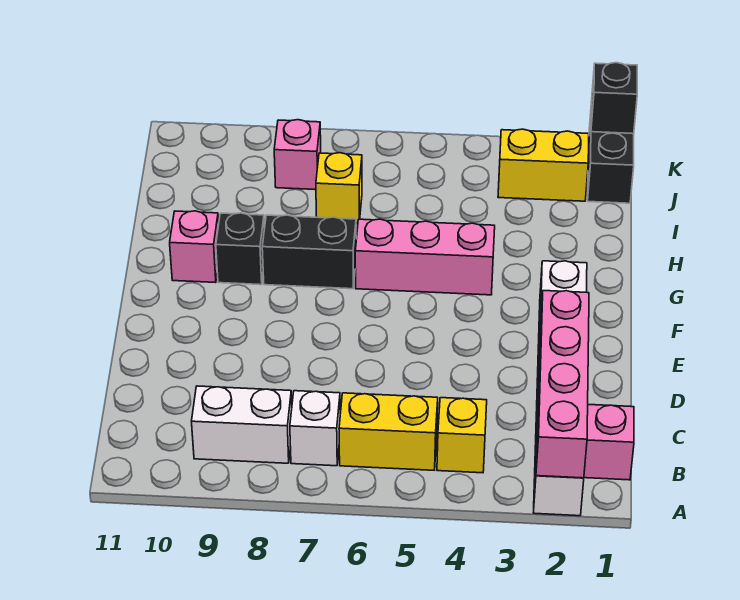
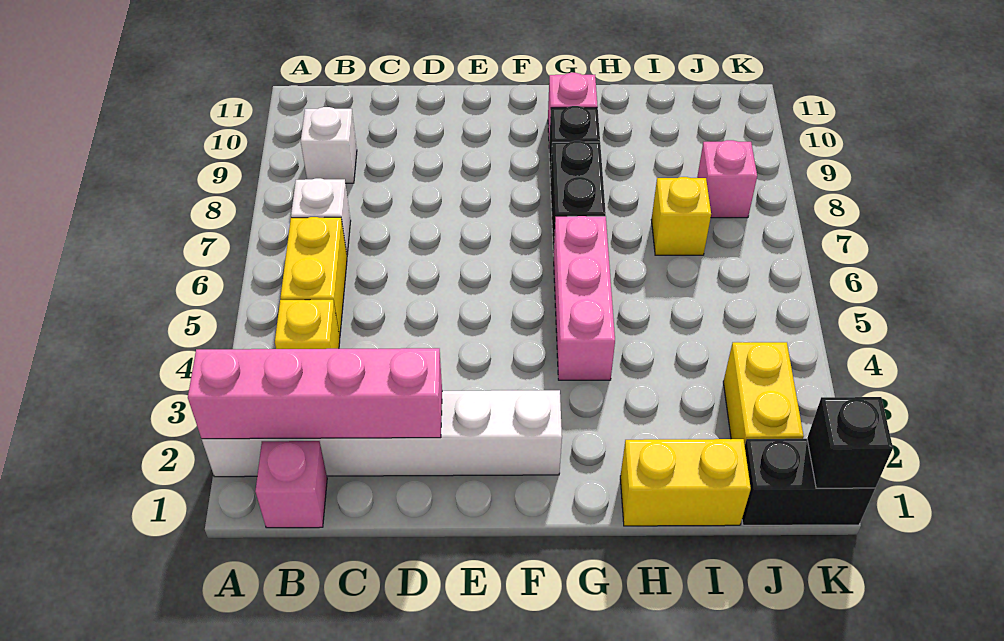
white brick B8:B9 level 1 -> white brick B9 level 1
none -> yellow brick H1:I1 level 1

